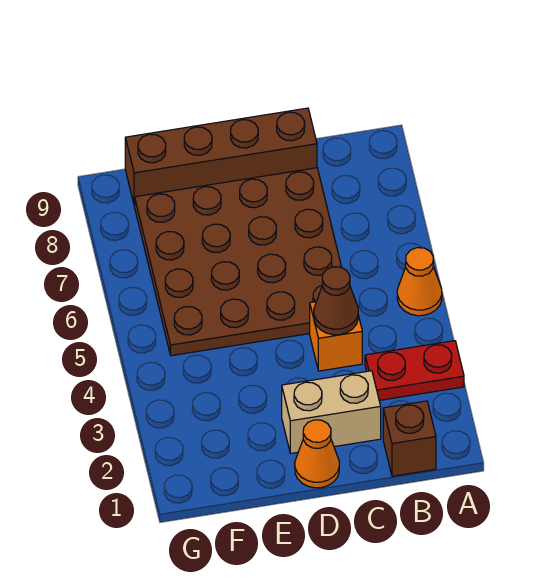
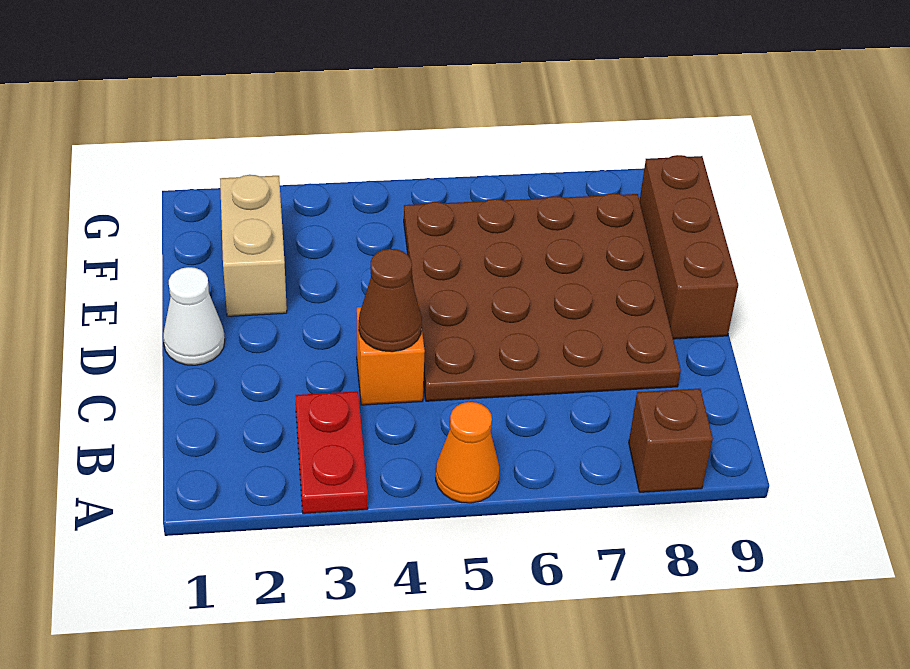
brown brick B1 level 1 -> brown brick A8 level 1
tan brick C2:D2 level 1 -> tan brick E2:F2 level 1
brown brick C9:F9 level 1 -> brown brick D9:F9 level 1
orange cone D1 level 1 -> white cone D1 level 1

